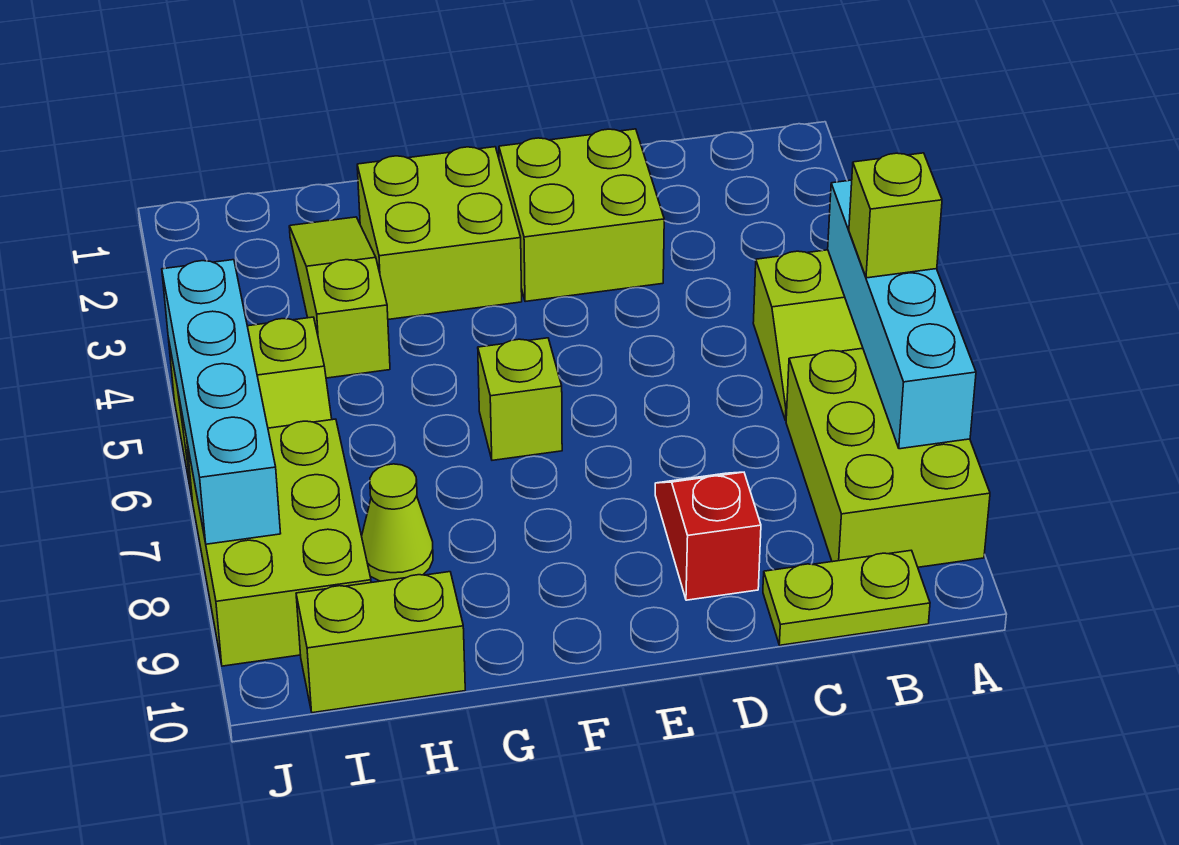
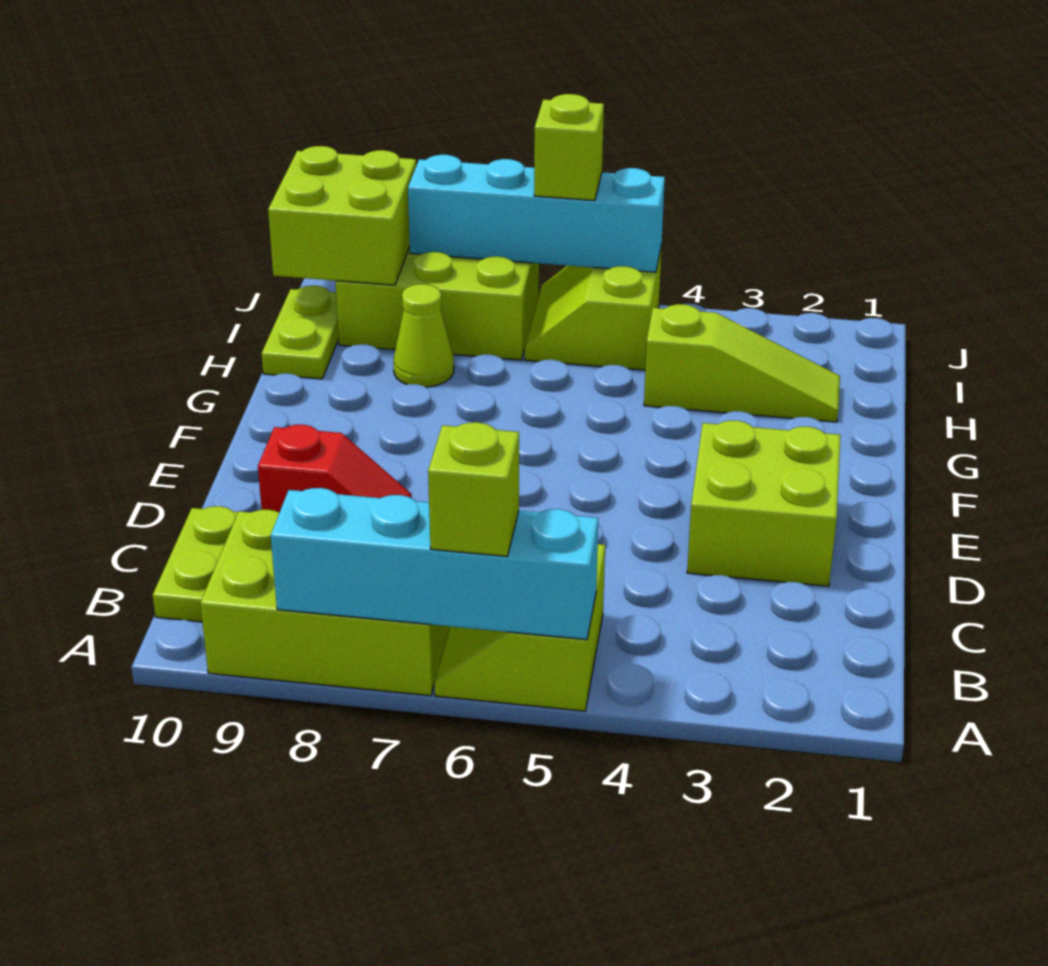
lime brick F2:G3 level 1 -> lime brick I9:J10 level 2
lime brick F6 level 1 -> lime brick J6 level 3
lime brick H10:I10 level 1 -> lime plate H10:I10 level 1

